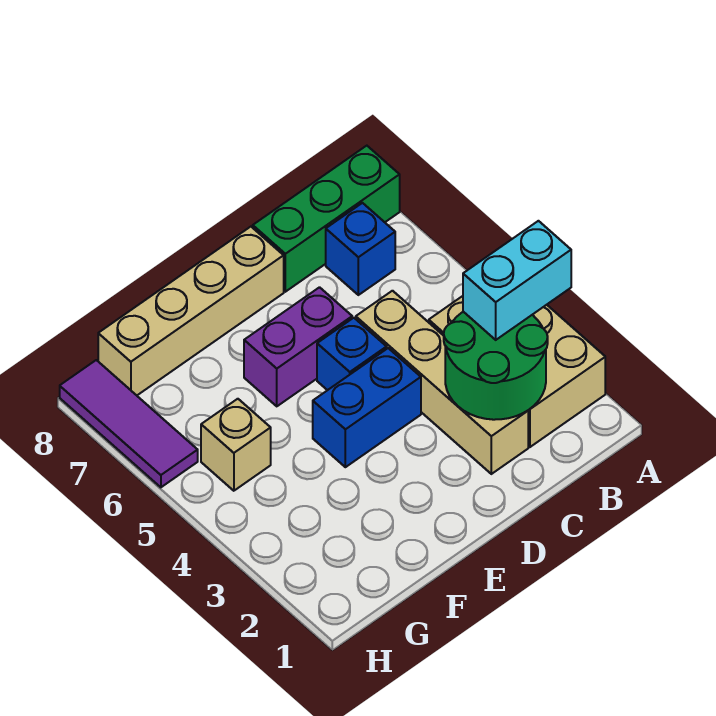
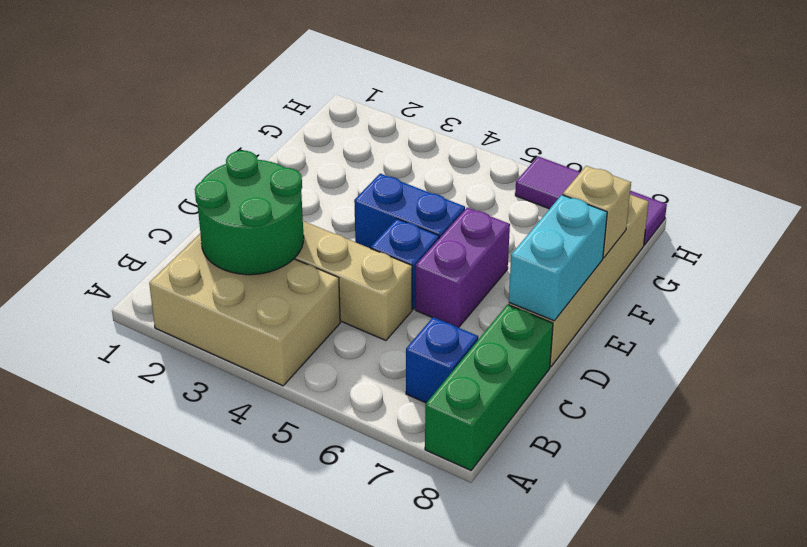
cyan brick A3:B3 level 3 -> cyan brick D8:E8 level 2
blue brick D4:E4 level 1 -> blue brick E4:E5 level 1
tan brick G5 level 1 -> tan brick F8 level 2

